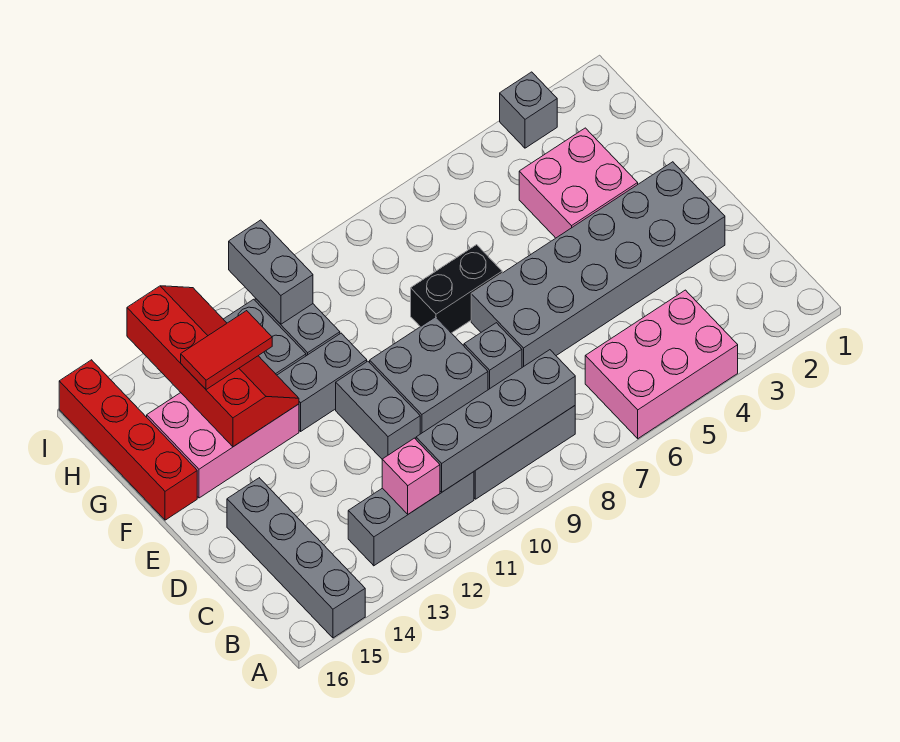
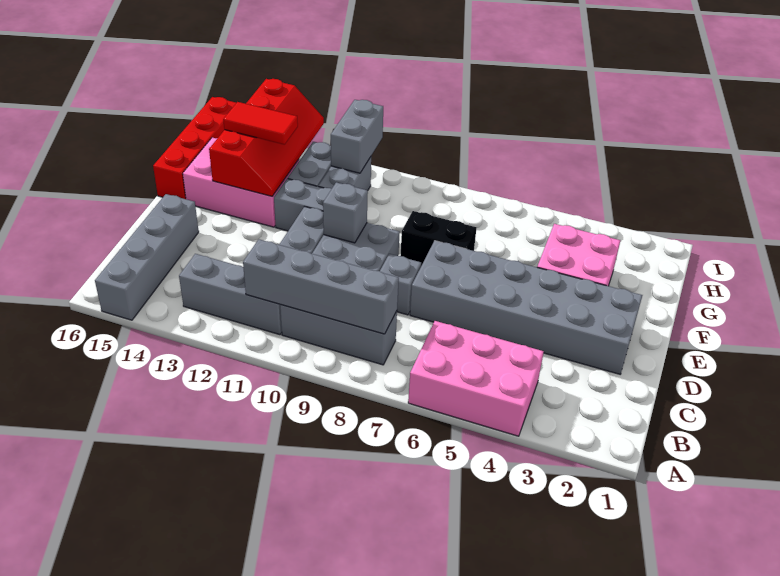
pink brick B12 level 2 -> none
grey brick I3 level 1 -> grey brick E10 level 2

